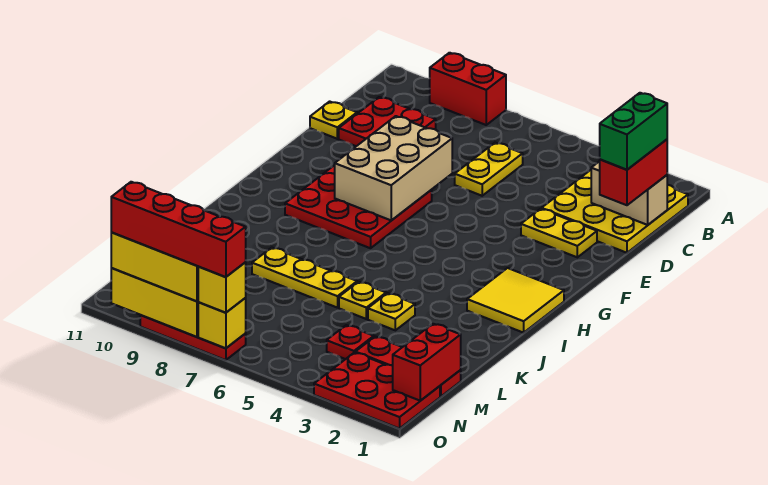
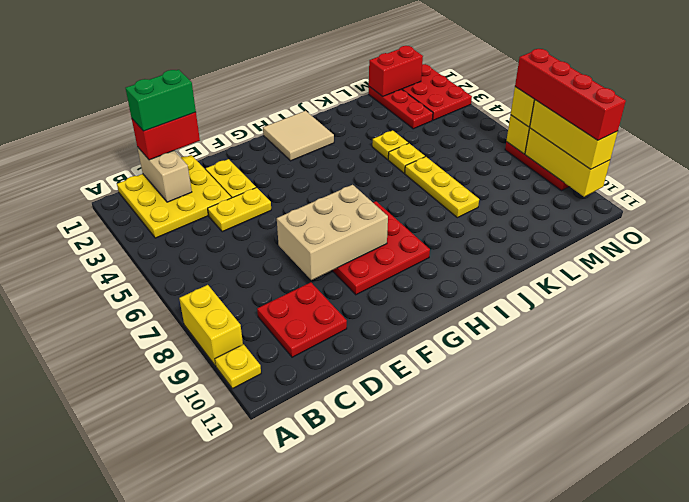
red brick A8:A9 level 1 -> yellow brick A8:A9 level 1
yellow plate C6:D6 level 1 -> yellow plate D4:E4 level 1
yellow plate D11 level 1 -> yellow plate A10 level 1
yellow tile H1:I2 level 1 -> tan tile H1:I2 level 1
red plate M4 level 1 -> none

